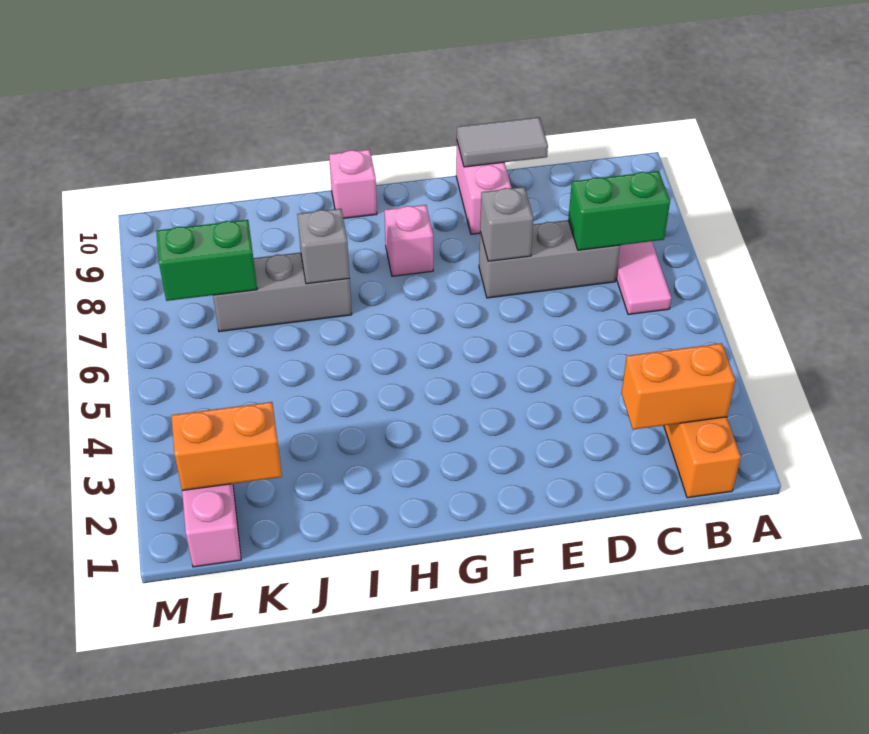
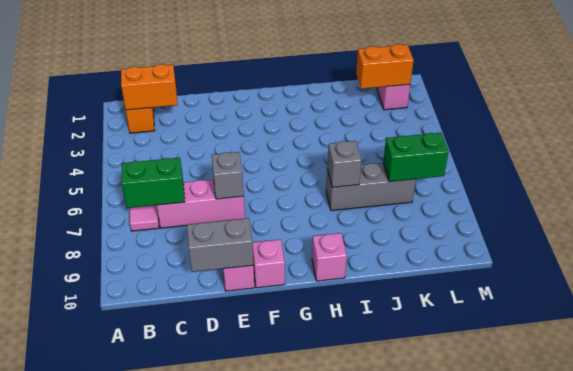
grey brick C7:E7 level 1 -> pink brick C7:E7 level 1
grey tile D10:E10 level 2 -> grey brick D10:E10 level 2
pink brick G8 level 1 -> pink brick F10 level 1

